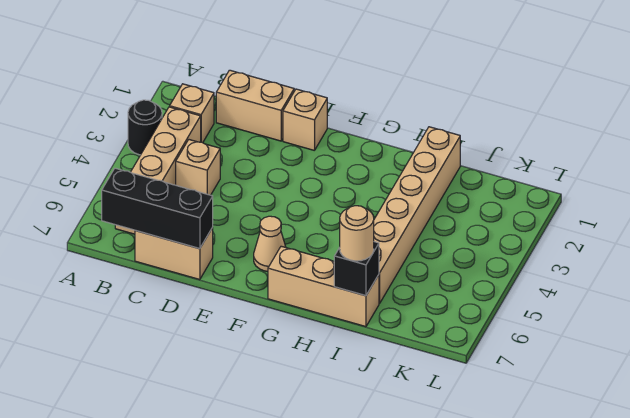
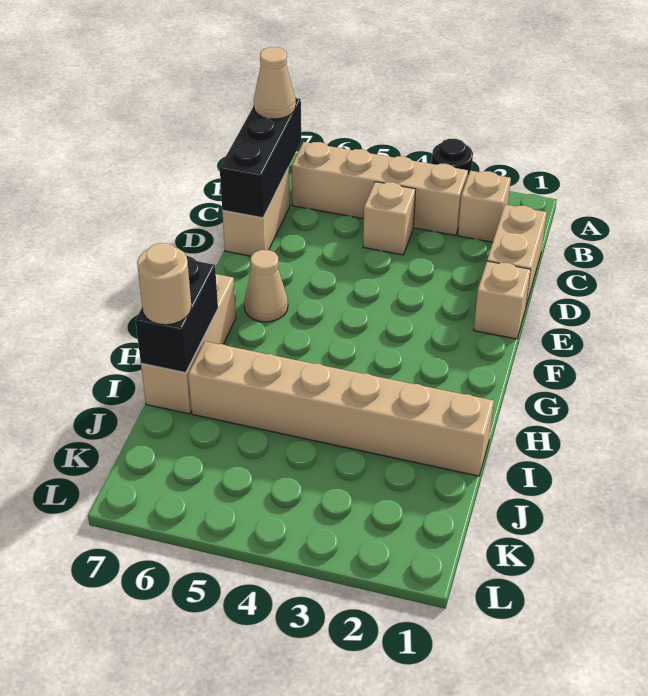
none -> tan cone B7 level 3
black brick I7 level 2 -> black brick H7:I7 level 2

